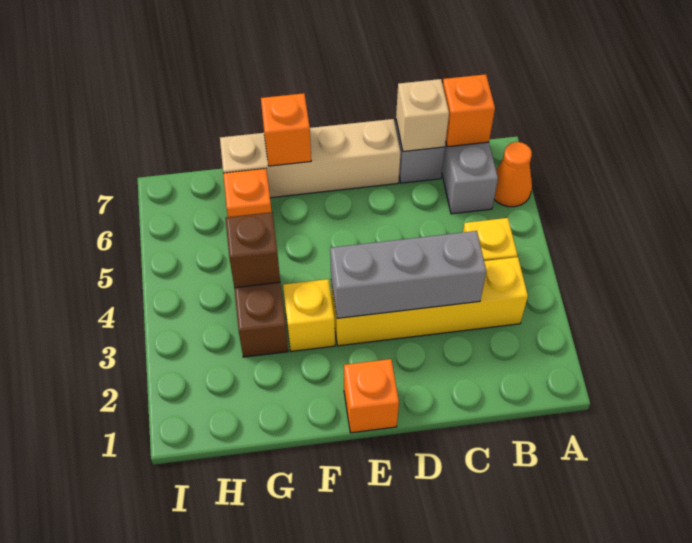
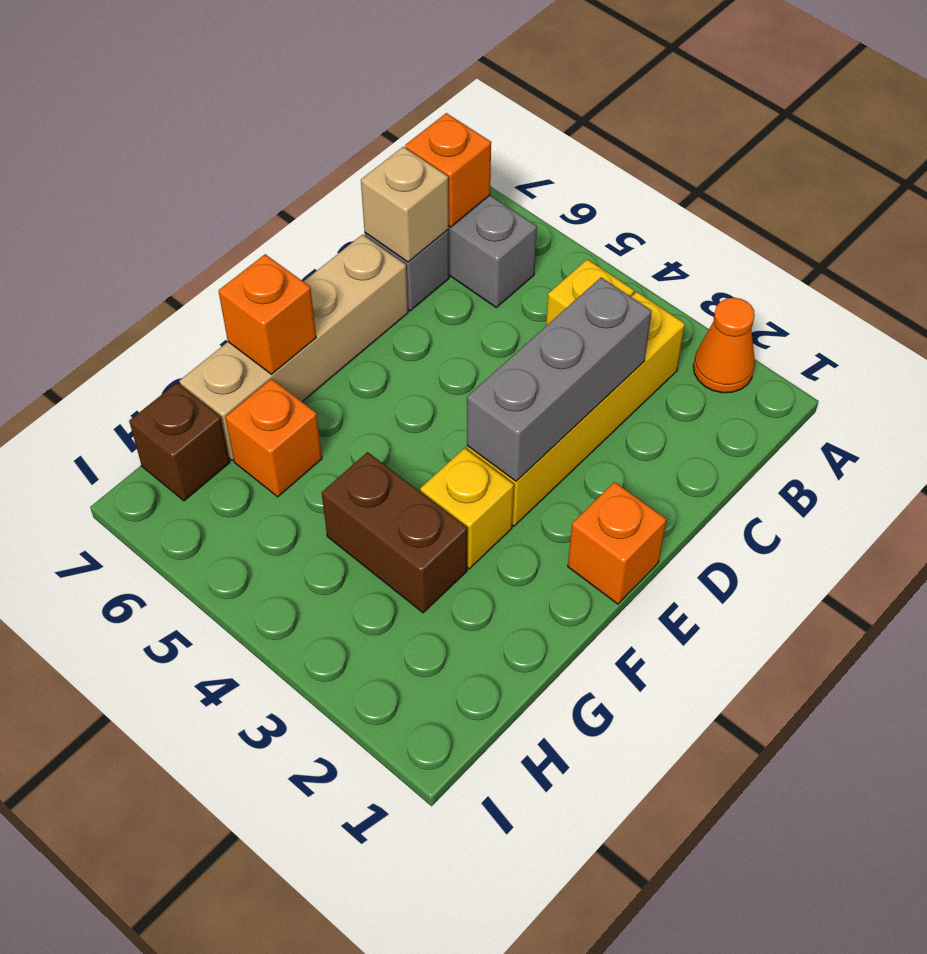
orange cone A6 level 1 -> orange cone A2 level 1
brown brick G4 level 2 -> brown brick H7 level 1

